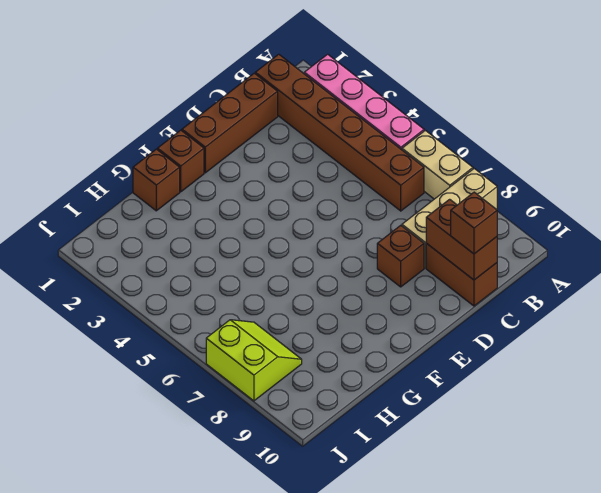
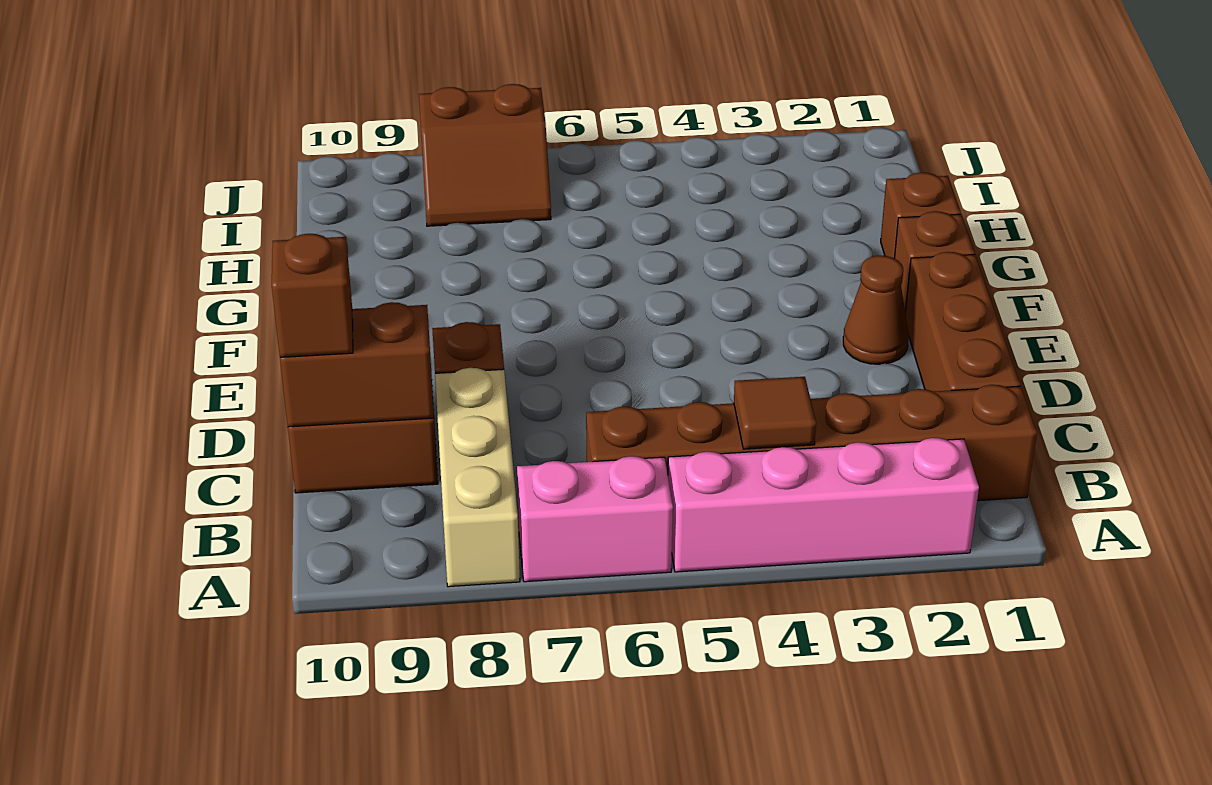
tan brick A6:A7 level 1 -> pink brick A6:A7 level 1
none -> brown tile B4 level 2
none -> brown cone E2 level 1
lime slope I7:J8 level 1 top J -> brown slope I7:J8 level 1 top J

